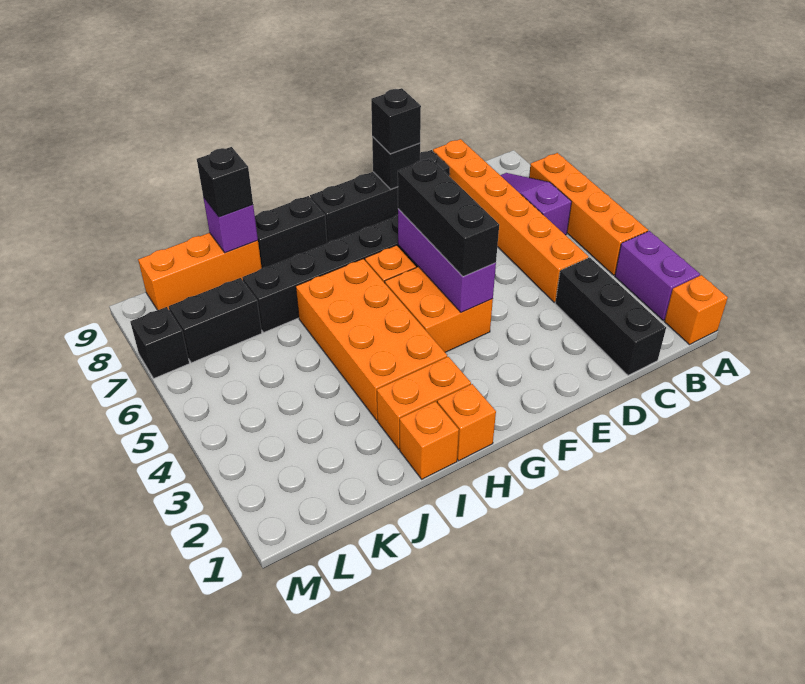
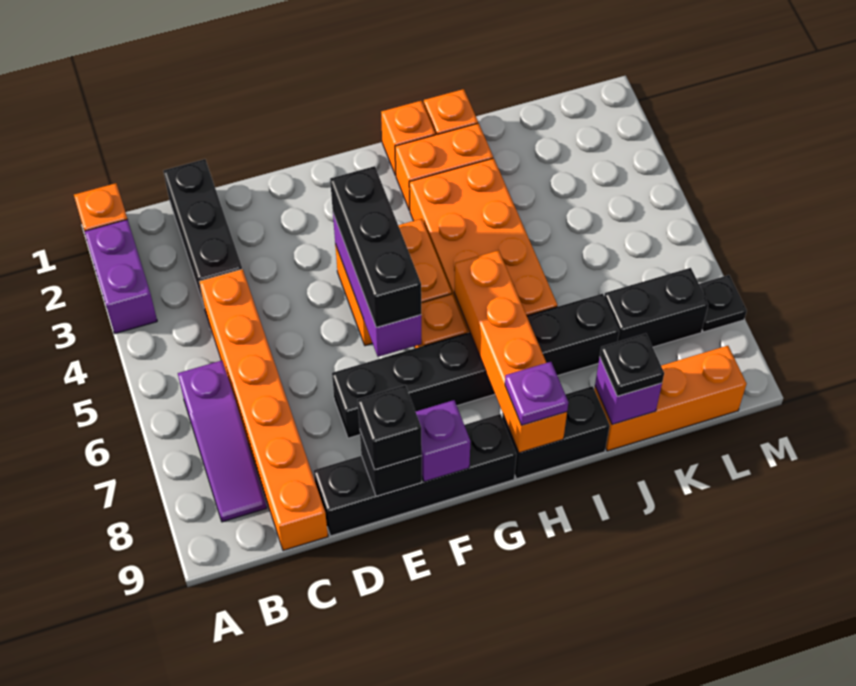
orange brick A4:A7 level 1 -> orange brick H6:H9 level 2
none -> purple brick F9 level 2
none -> purple plate H9 level 3
black brick J9 level 3 -> black plate J9 level 3
black brick M7 level 1 -> black plate M7 level 1

